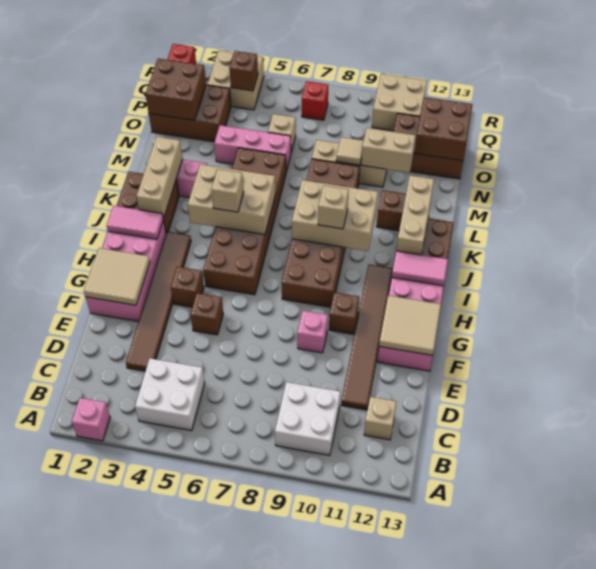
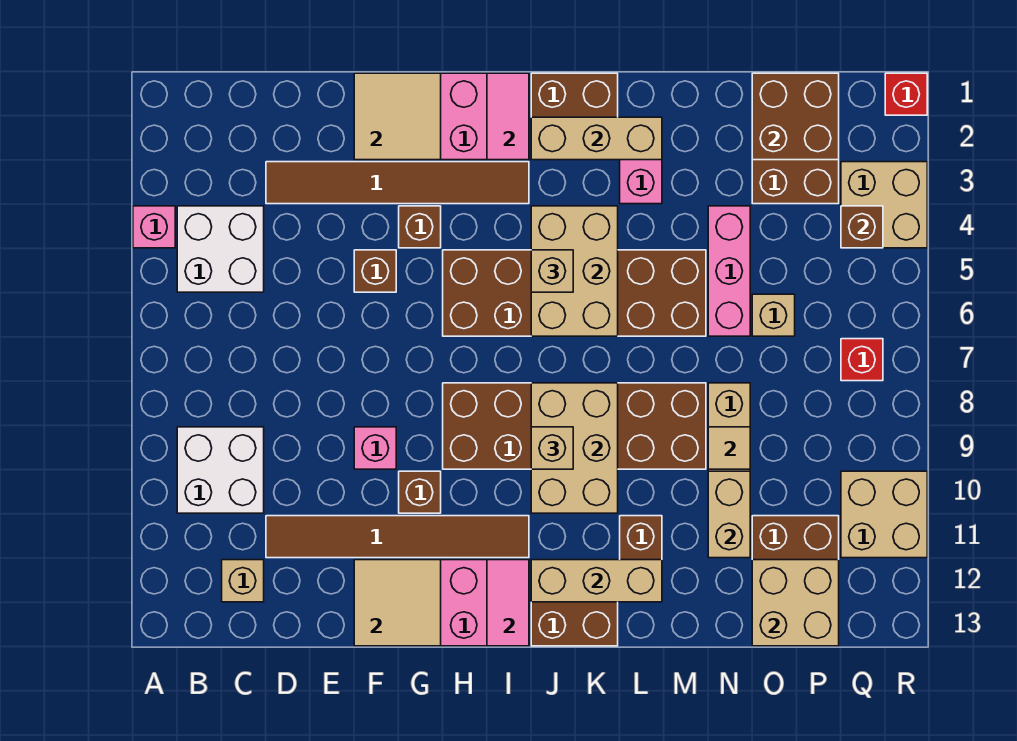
pink brick A2 level 1 -> pink brick A4 level 1
brown brick O12:P13 level 2 -> tan brick O12:P13 level 2

